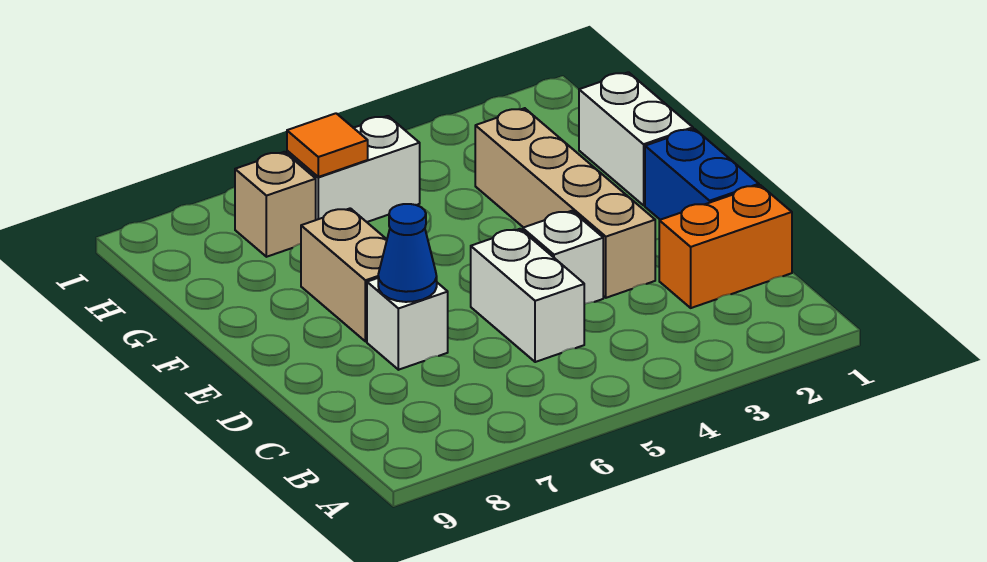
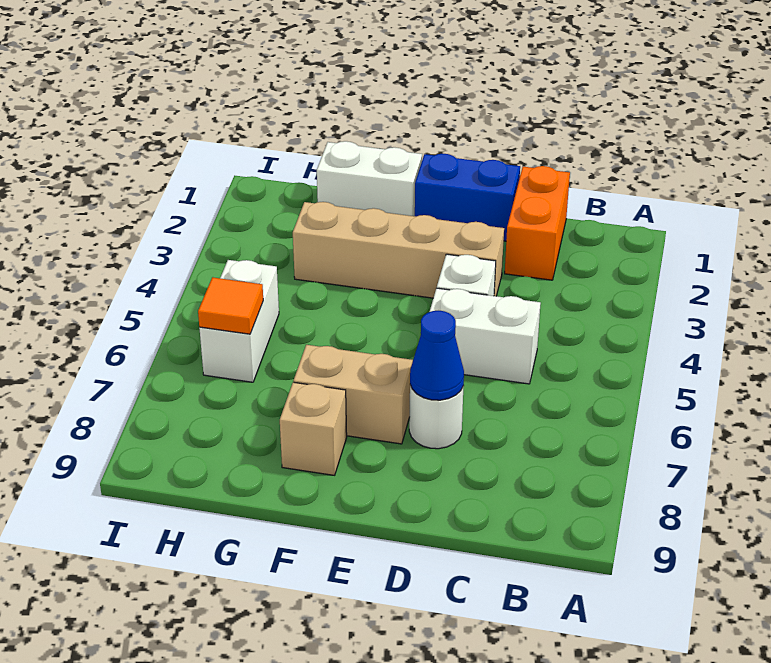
white brick D7 level 1 -> white round brick D7 level 1
tan brick H7 level 1 -> tan brick F8 level 1

